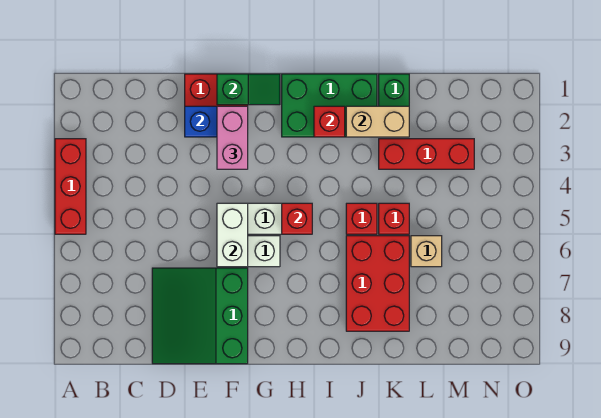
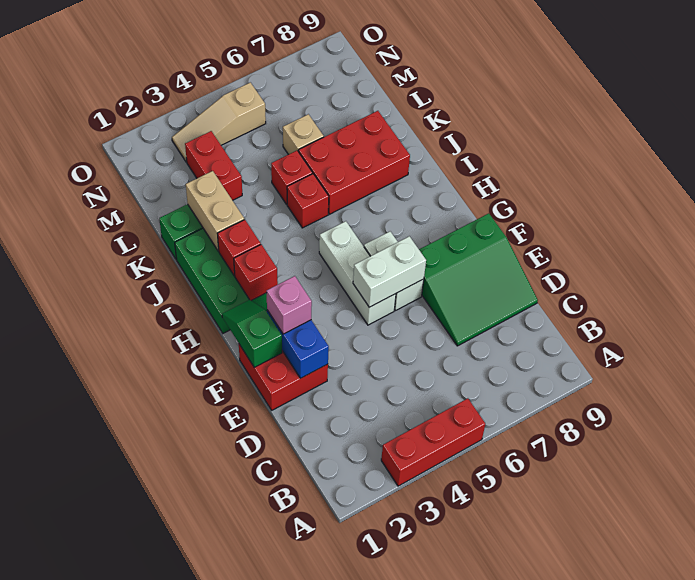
pink brick F2:F3 level 3 -> pink brick F2 level 3
red brick H5 level 2 -> red brick H2 level 2
red brick K3:M3 level 1 -> red brick L3:M3 level 1
none -> tan slope N3:N5 level 1 top 5

